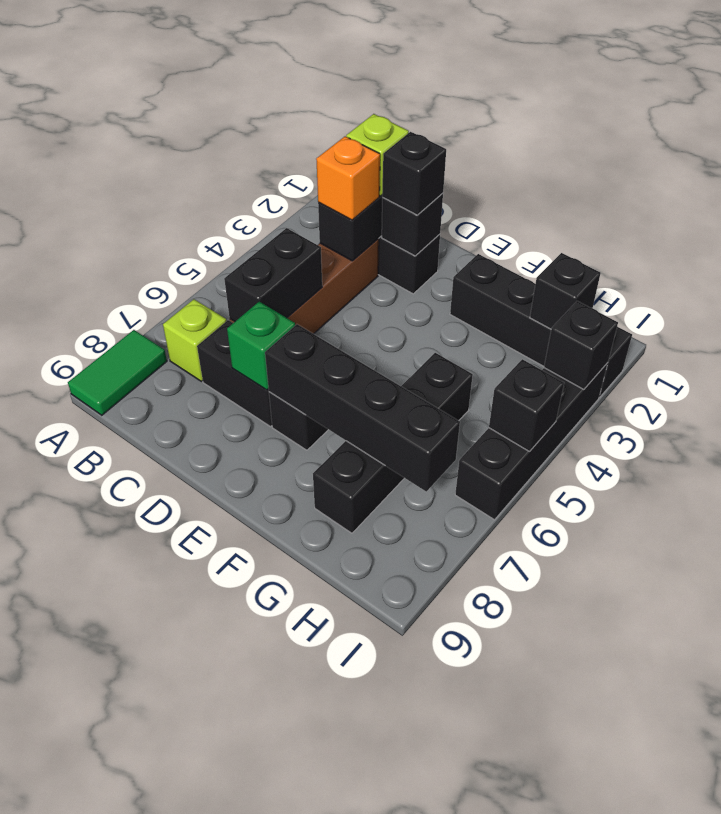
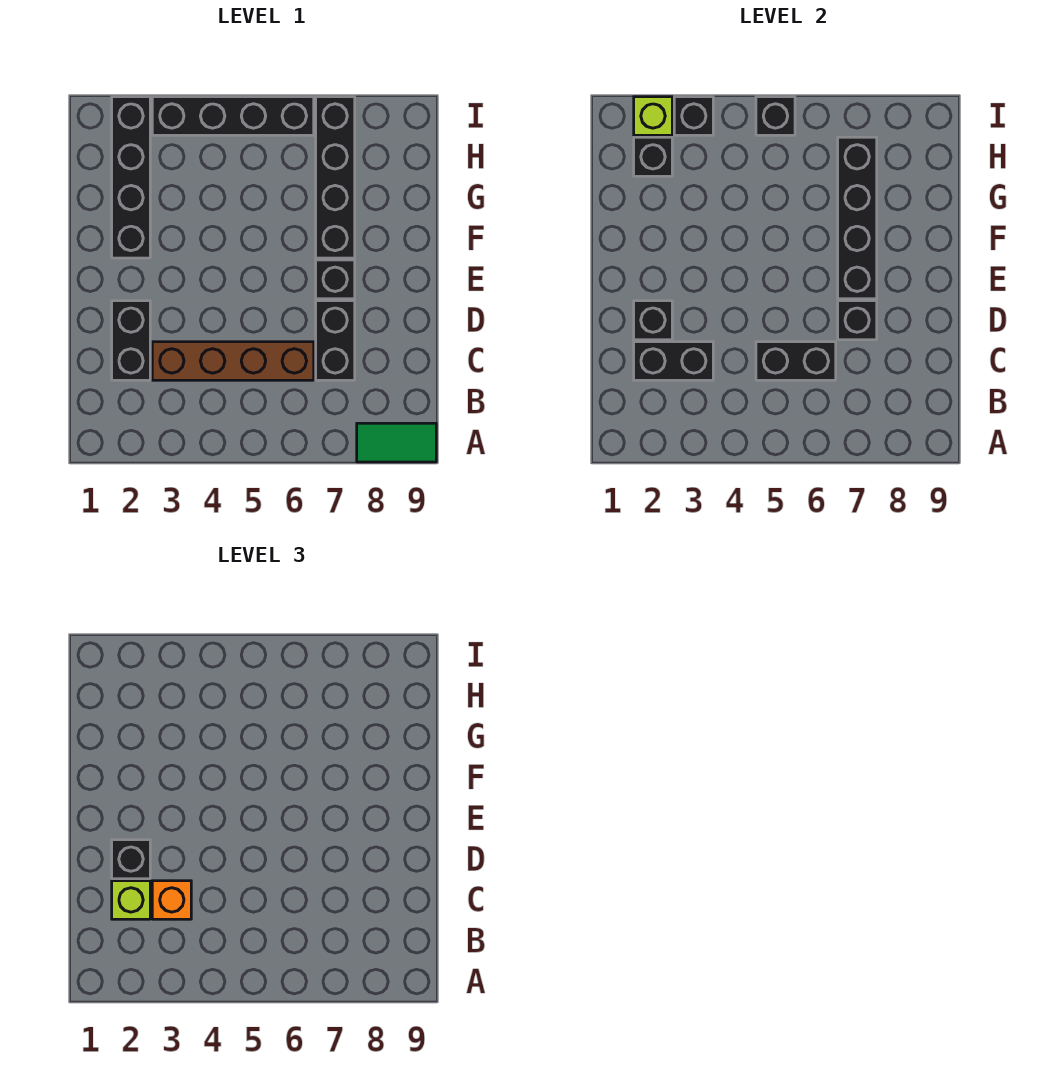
lime brick B7 level 1 -> lime brick I2 level 2
green brick D7 level 2 -> black brick D7 level 2
black brick G5:G8 level 1 -> black brick F7:I7 level 1

